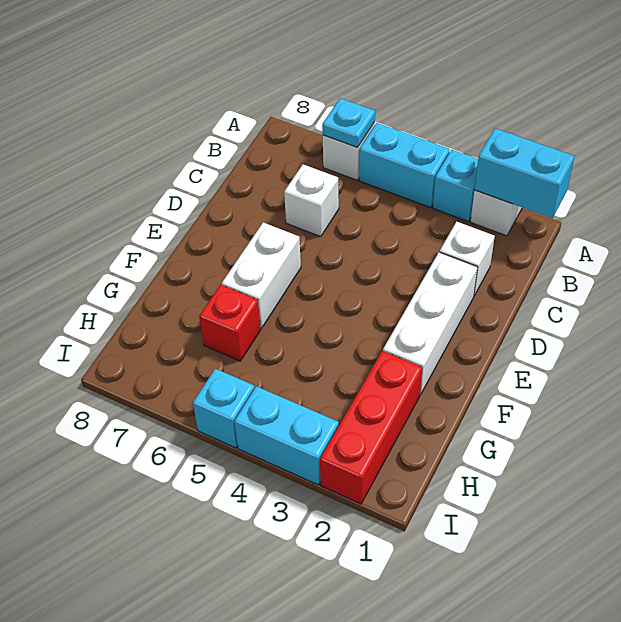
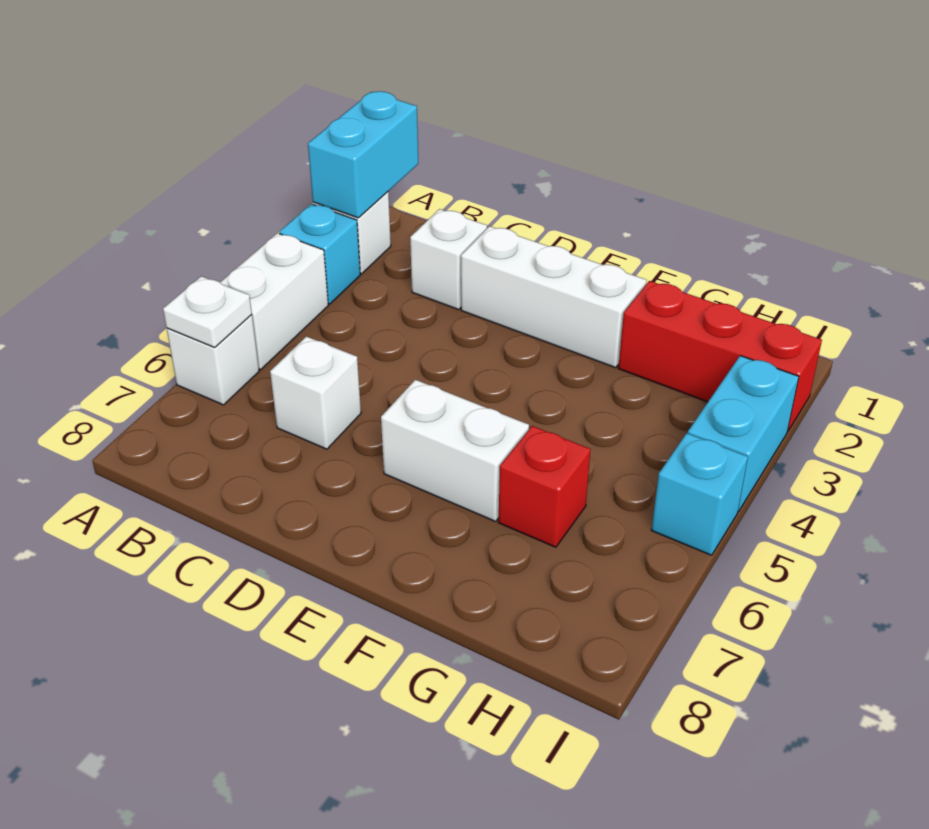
cyan brick A4:A5 level 1 -> white brick A4:A5 level 1
cyan plate A6 level 2 -> white plate A6 level 2

